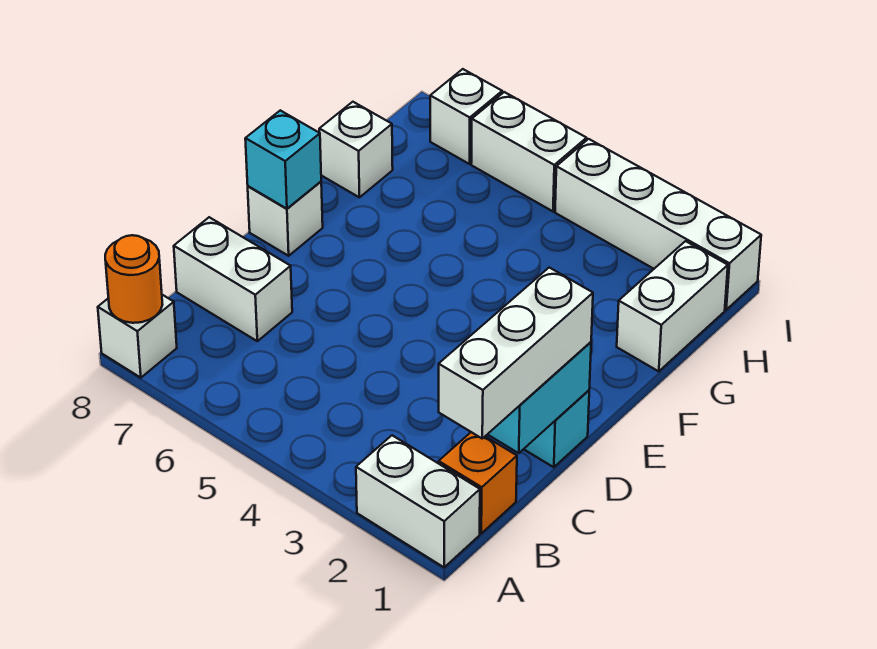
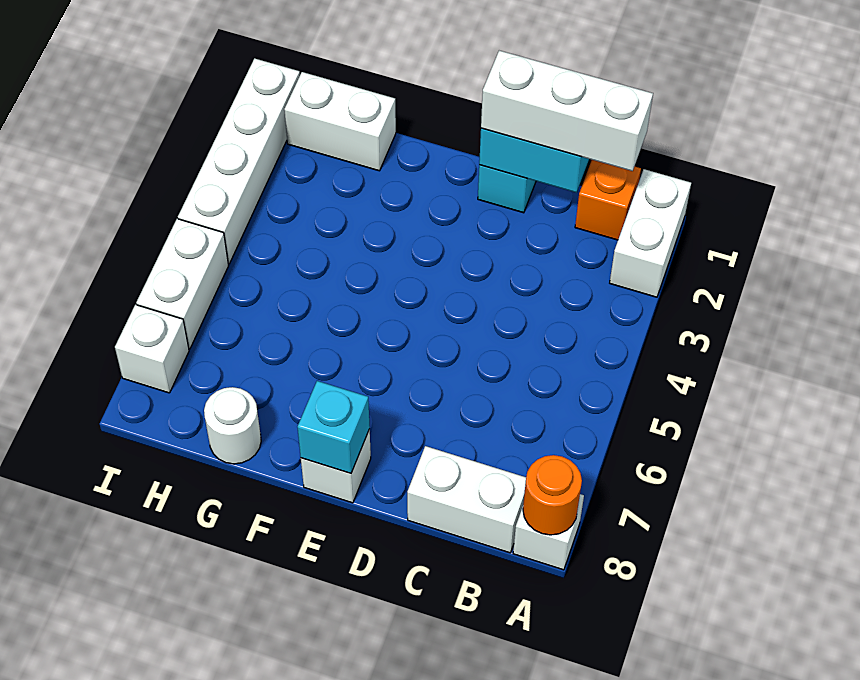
white brick C7:C8 level 1 -> white brick B8:C8 level 1
white brick G8 level 1 -> white round brick G8 level 1

